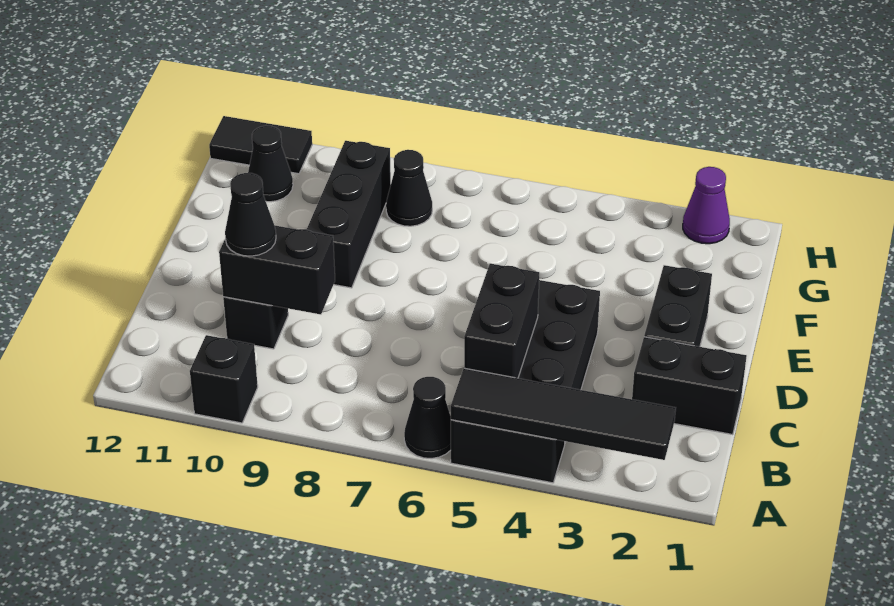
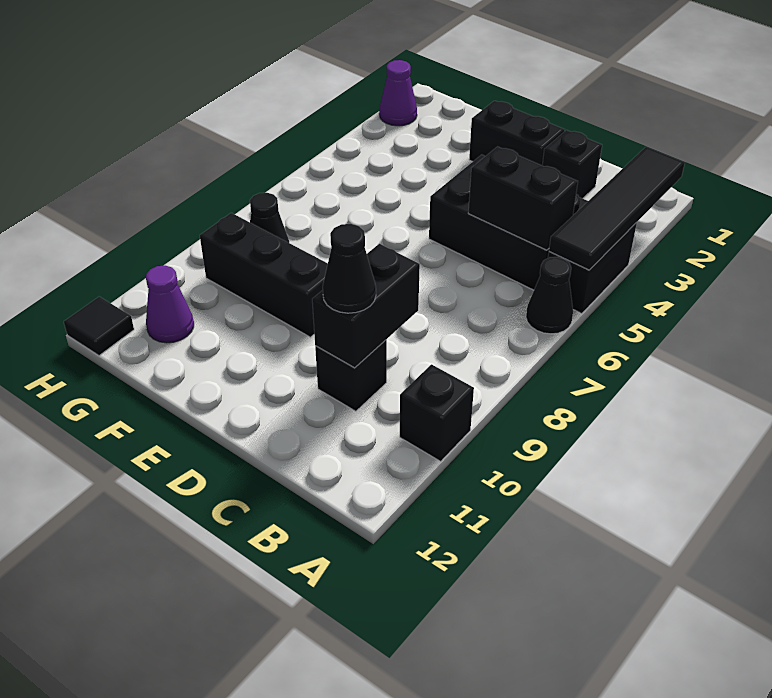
black brick C1:C2 level 1 -> black brick C2 level 1
black cone G11 level 1 -> purple cone G11 level 1
black tile H11:H12 level 1 -> black tile H12 level 1

